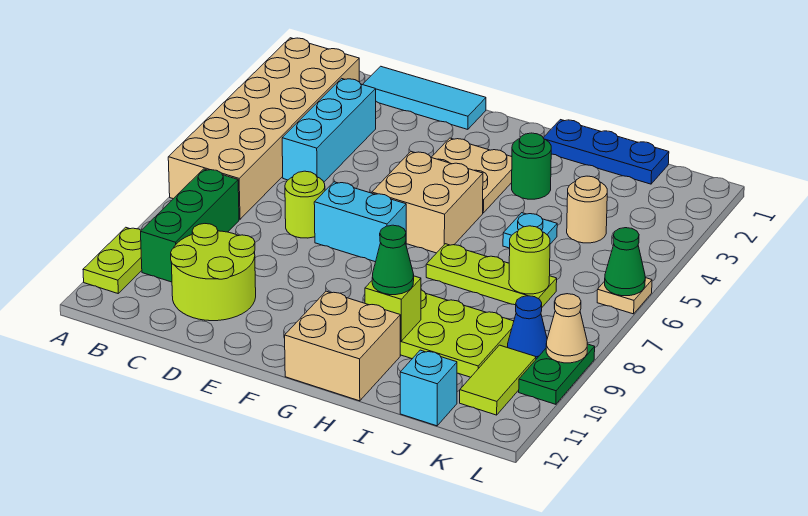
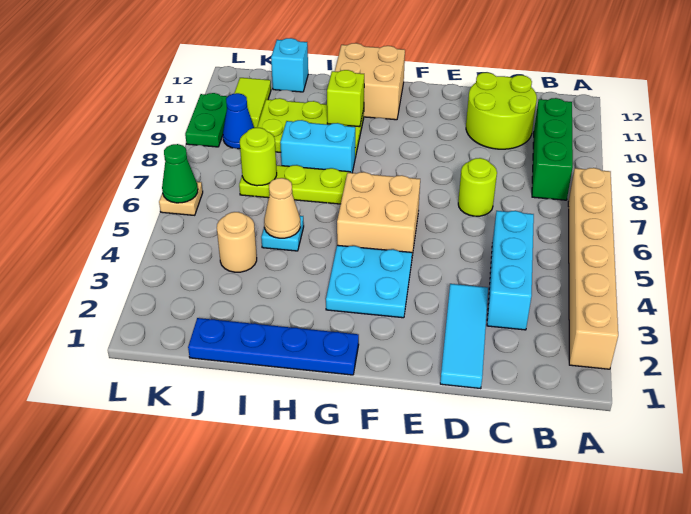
tan brick A2:B7 level 1 -> tan brick A2:A7 level 1
lime plate A10:A11 level 1 -> none
cyan tile C1:E1 level 1 -> cyan tile D1:D3 level 1
cyan brick E7:F7 level 1 -> cyan brick H8:I8 level 1
tan plate F3:G4 level 1 -> cyan plate F3:G4 level 1
blue plate H1:J1 level 1 -> blue plate G1:J1 level 1
green round brick H3 level 1 -> none
green cone H10 level 3 -> none
tan cone L9 level 2 -> tan cone I5 level 2

